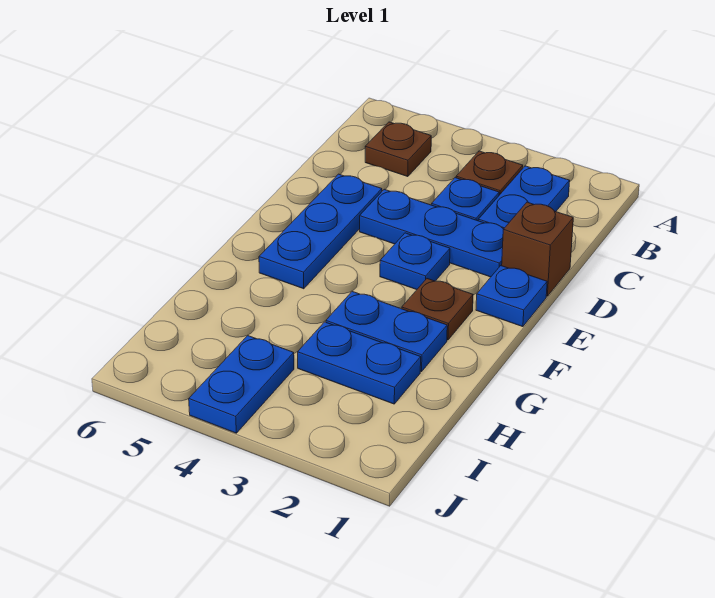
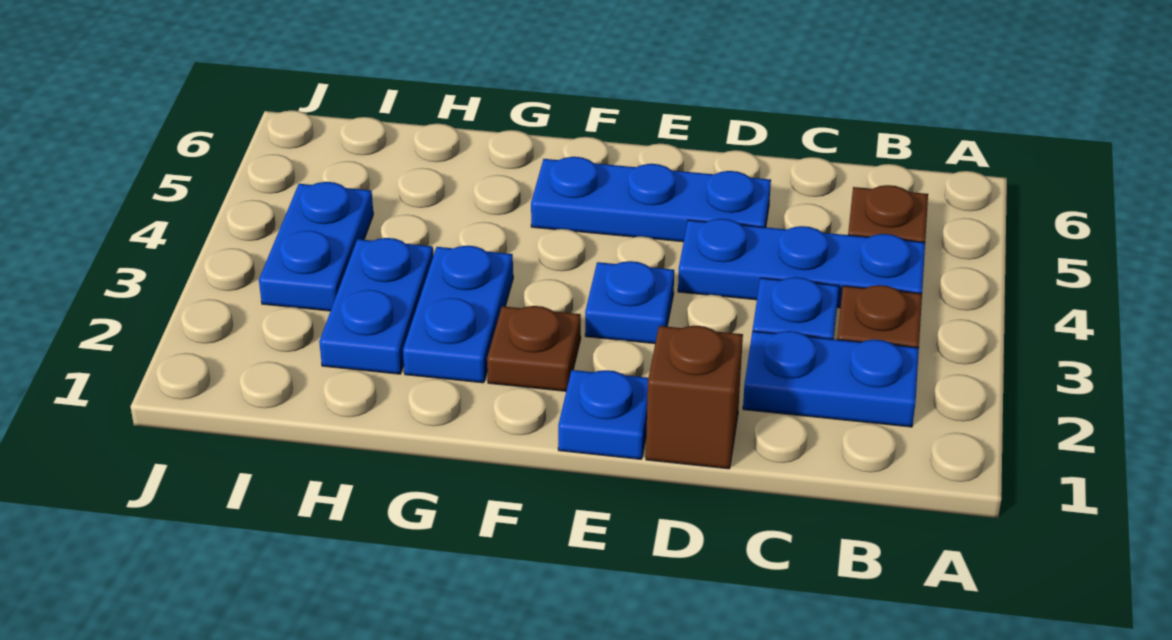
blue plate D2:D4 level 1 -> blue plate B4:D4 level 1
blue plate I4:J4 level 1 -> blue plate I3:I4 level 1

